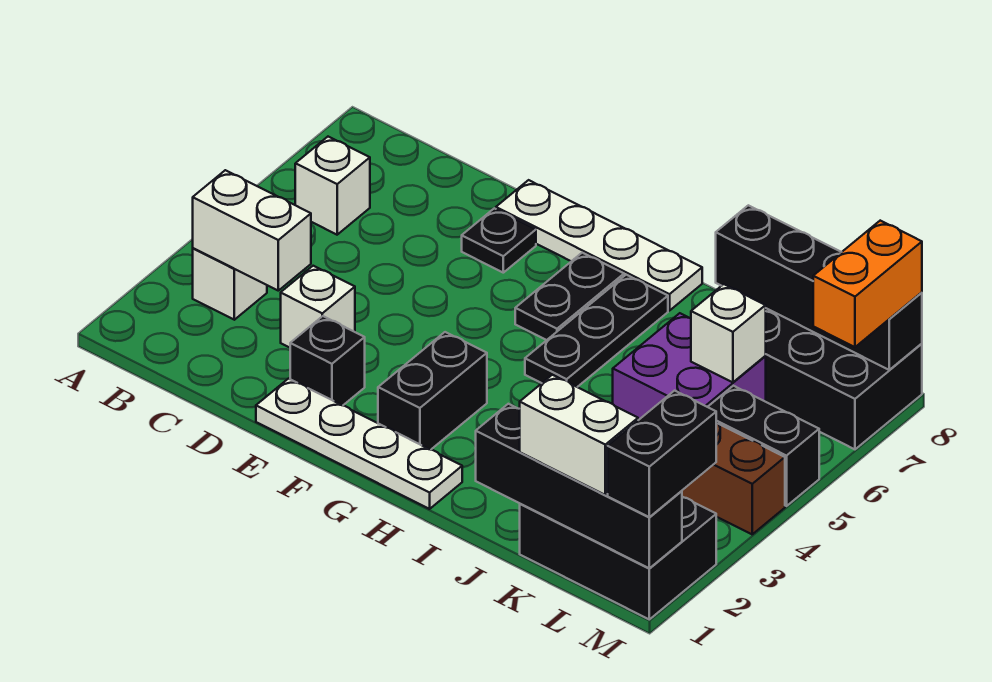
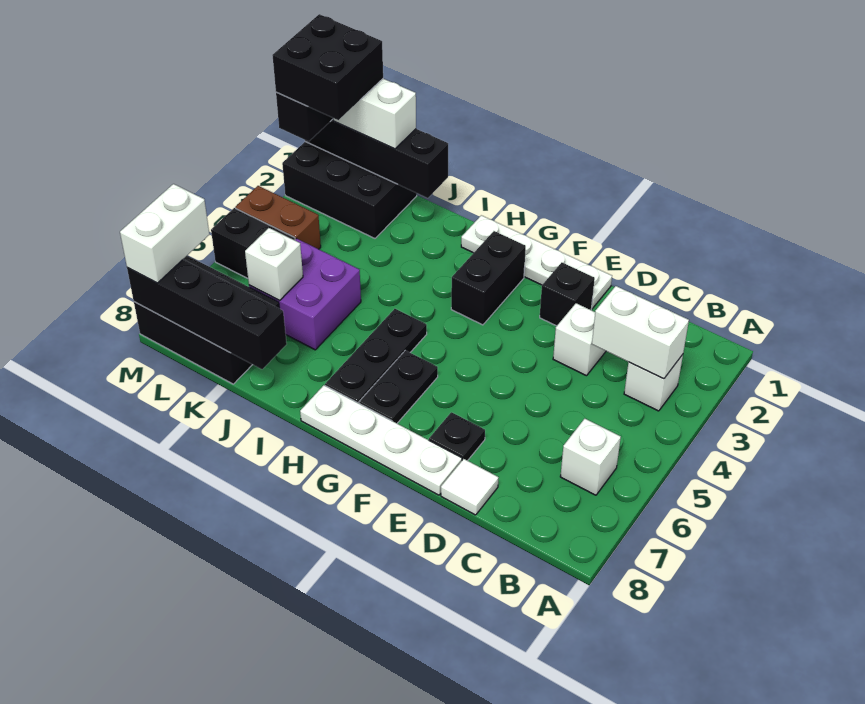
none -> white tile D8 level 1
none -> black brick L1:M2 level 4
orange brick M7:M8 level 3 -> white brick M7:M8 level 3

